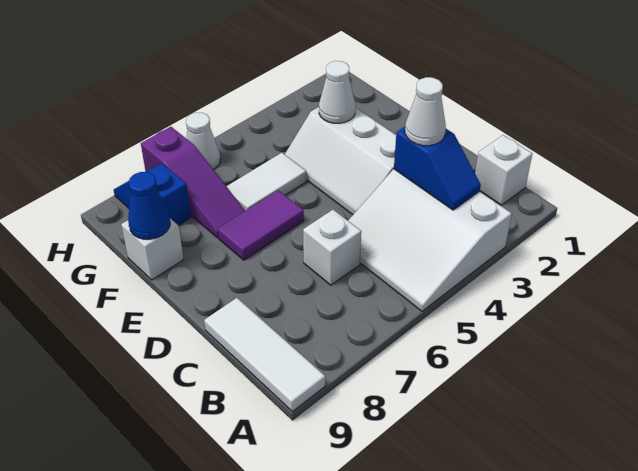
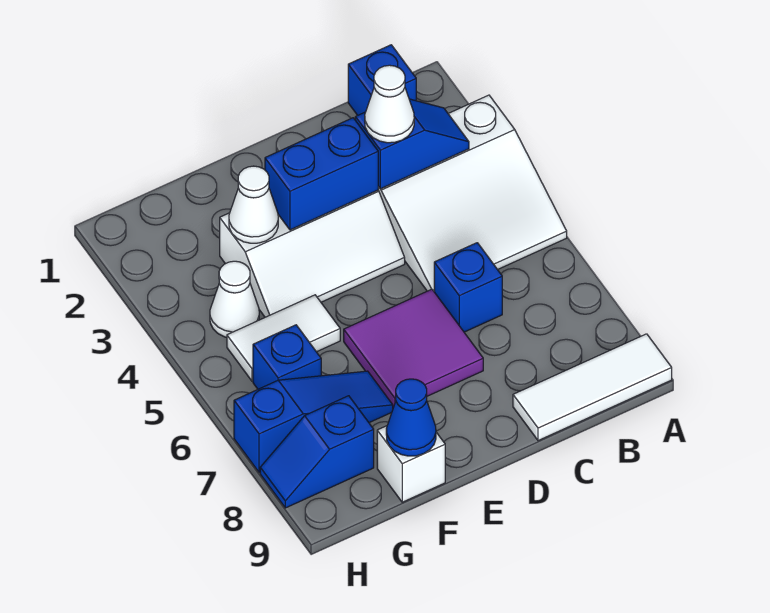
white brick B1 level 1 -> blue brick B1 level 1
white brick C6 level 1 -> blue brick C6 level 1
none -> blue brick D3:E3 level 2
purple tile E6:E7 level 1 -> purple tile D6:E7 level 1
white tile F5:F6 level 1 -> white tile F5:G5 level 1
purple slope F7:H7 level 1 top H -> blue slope F7:H7 level 1 top H
none -> blue brick G6 level 1
white cone H6 level 1 -> white cone G4 level 1

